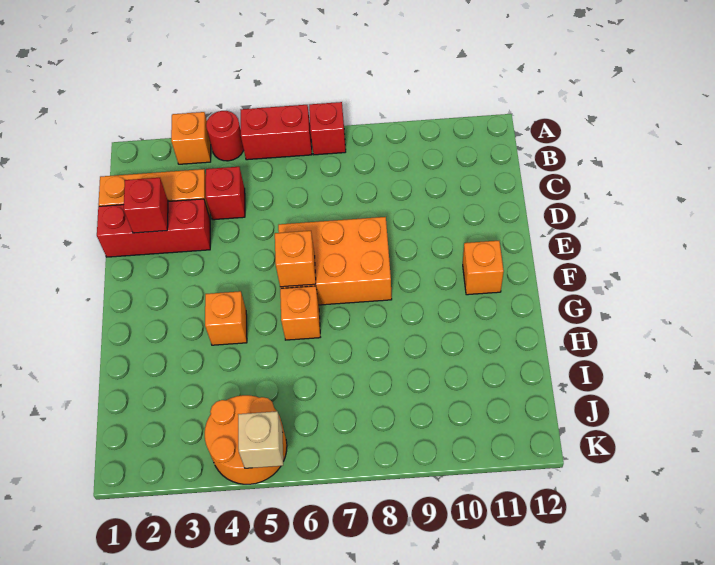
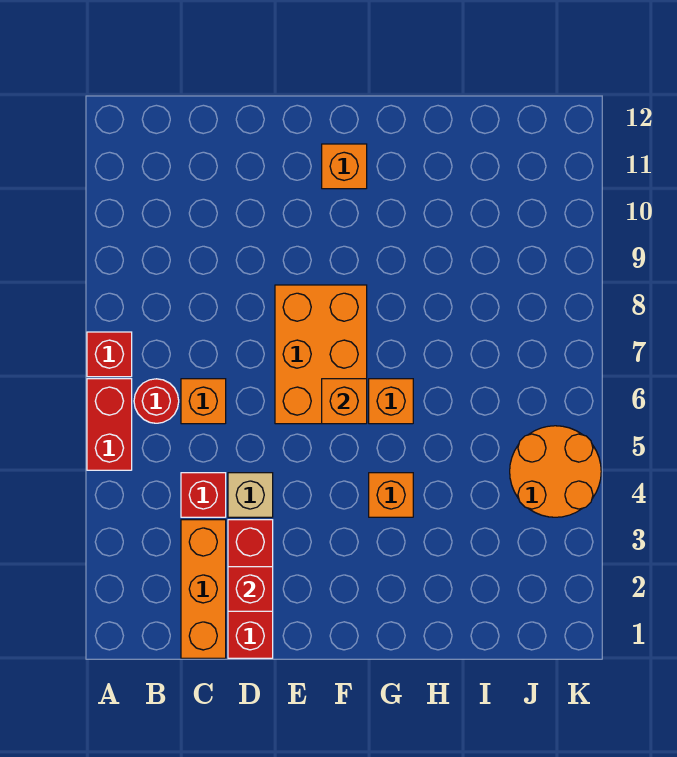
orange brick A3 level 1 -> orange brick C6 level 1
red round brick A4 level 1 -> red round brick B6 level 1
tan brick K5 level 2 -> tan brick D4 level 1

